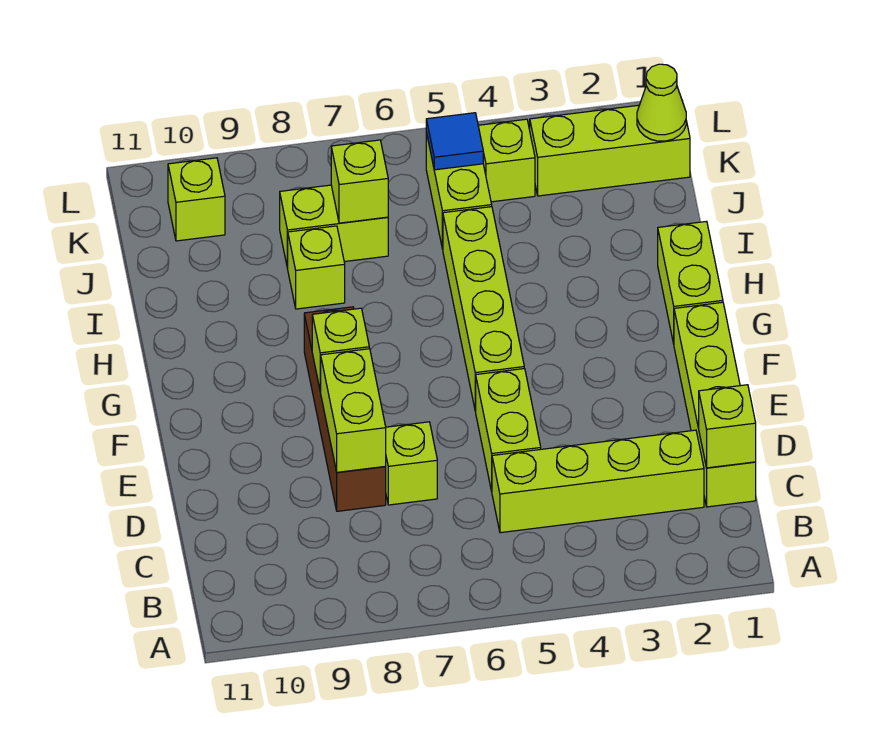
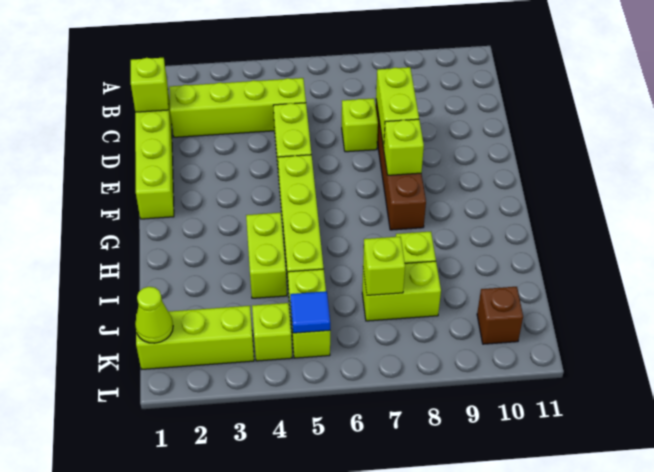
lime brick G1:H1 level 1 -> lime brick H4:I4 level 1
lime brick K10 level 1 -> brown brick K10 level 1

